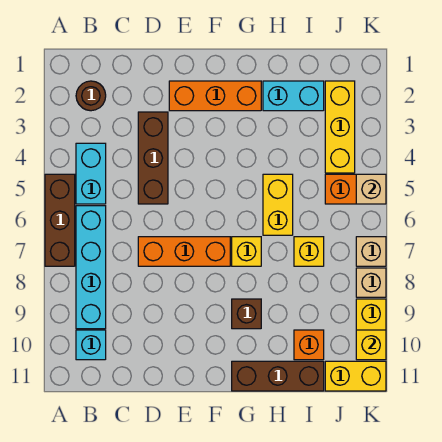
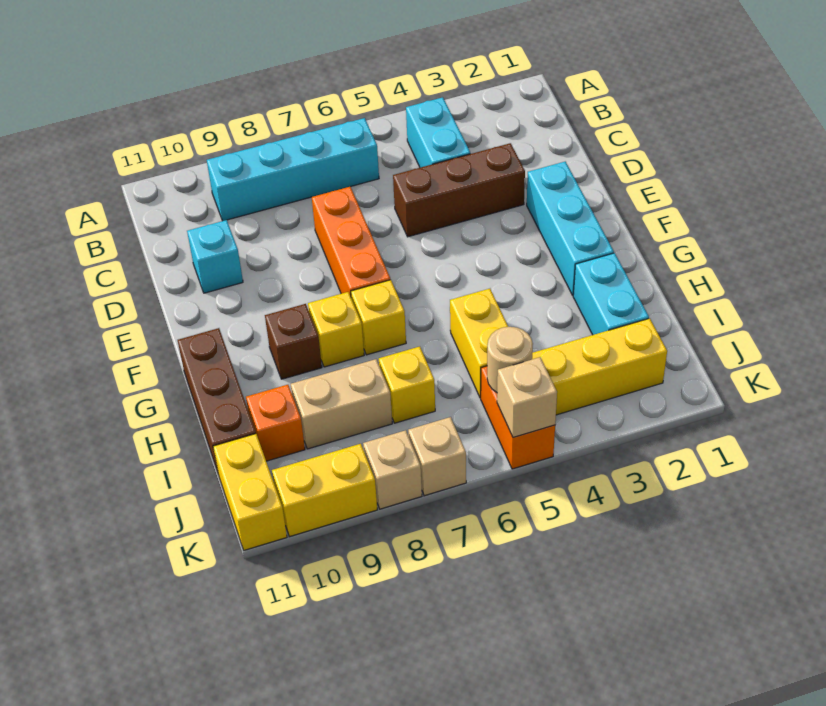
brown brick A5:A7 level 1 -> none
brown round brick B2 level 1 -> none
cyan brick B4:B5 level 1 -> cyan brick B4:C4 level 1
cyan brick B10 level 1 -> cyan brick D10 level 1
orange brick E2:G2 level 1 -> cyan brick E2:G2 level 1
yellow brick H5:H6 level 1 -> yellow brick H5:I5 level 1
none -> tan brick I8:I9 level 1
none -> tan round brick J5 level 2
yellow brick K10 level 2 -> yellow brick G8 level 1

